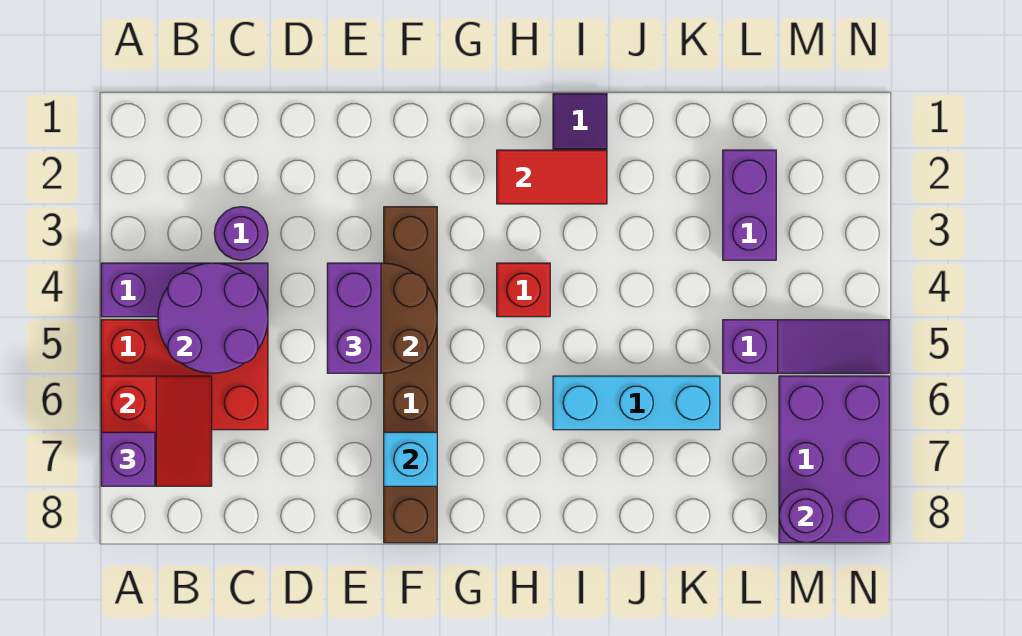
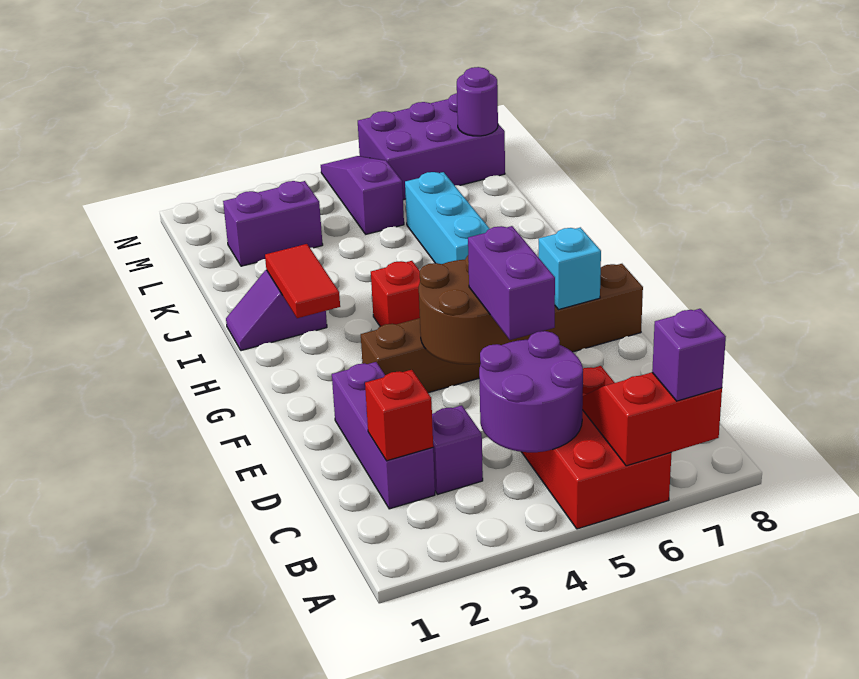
purple brick A4:C4 level 1 -> purple brick C2:E2 level 1
none -> red brick C2 level 2
purple round brick C3 level 1 -> purple brick C3 level 1
purple brick E4:E5 level 3 -> purple brick D5:E5 level 3

